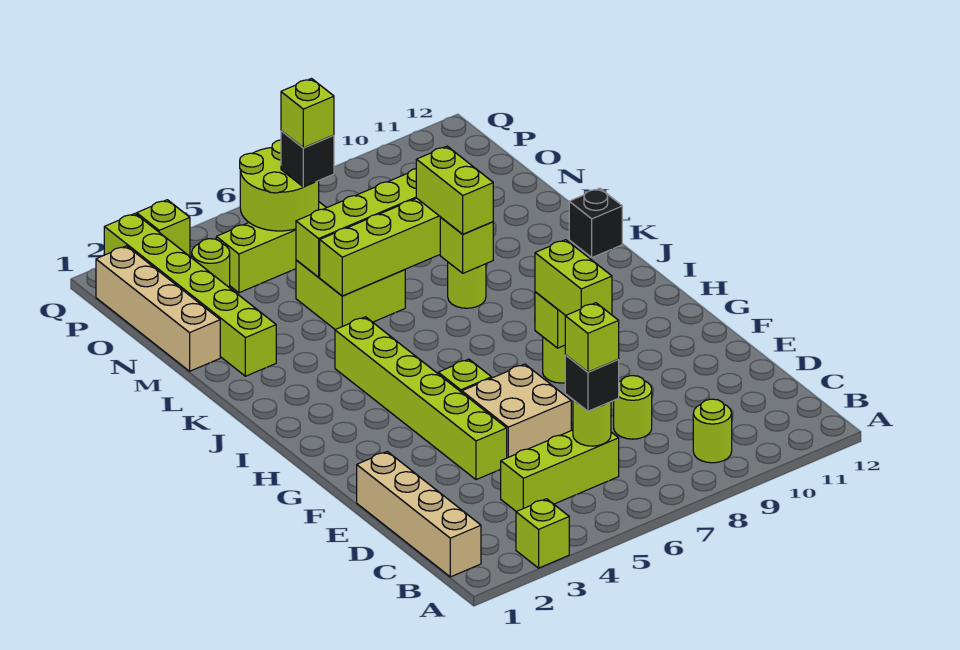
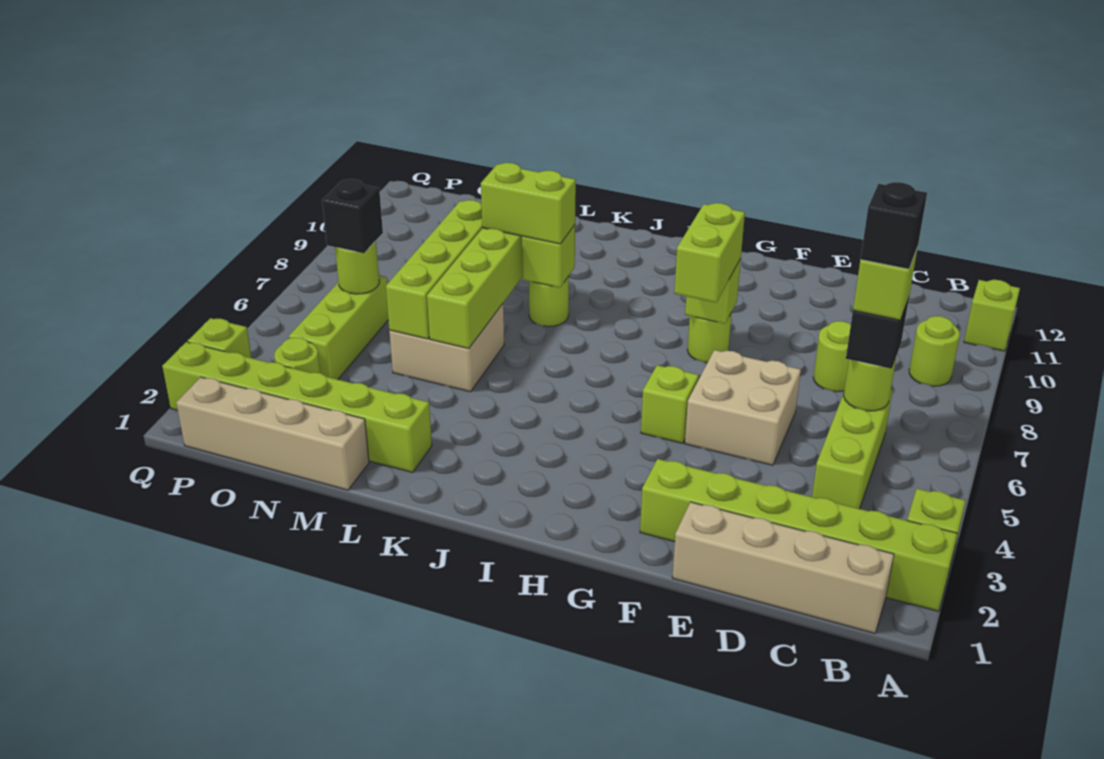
lime brick E4:J4 level 1 -> lime brick A2:F2 level 1
lime brick F8:G8 level 3 -> lime brick G7:G8 level 3
black brick K12 level 1 -> black brick C6 level 5
lime brick L5:M6 level 1 -> tan brick L5:M6 level 1
lime round brick O5:P6 level 2 -> lime round brick O6 level 2
lime brick O6 level 4 -> lime brick A11 level 1

